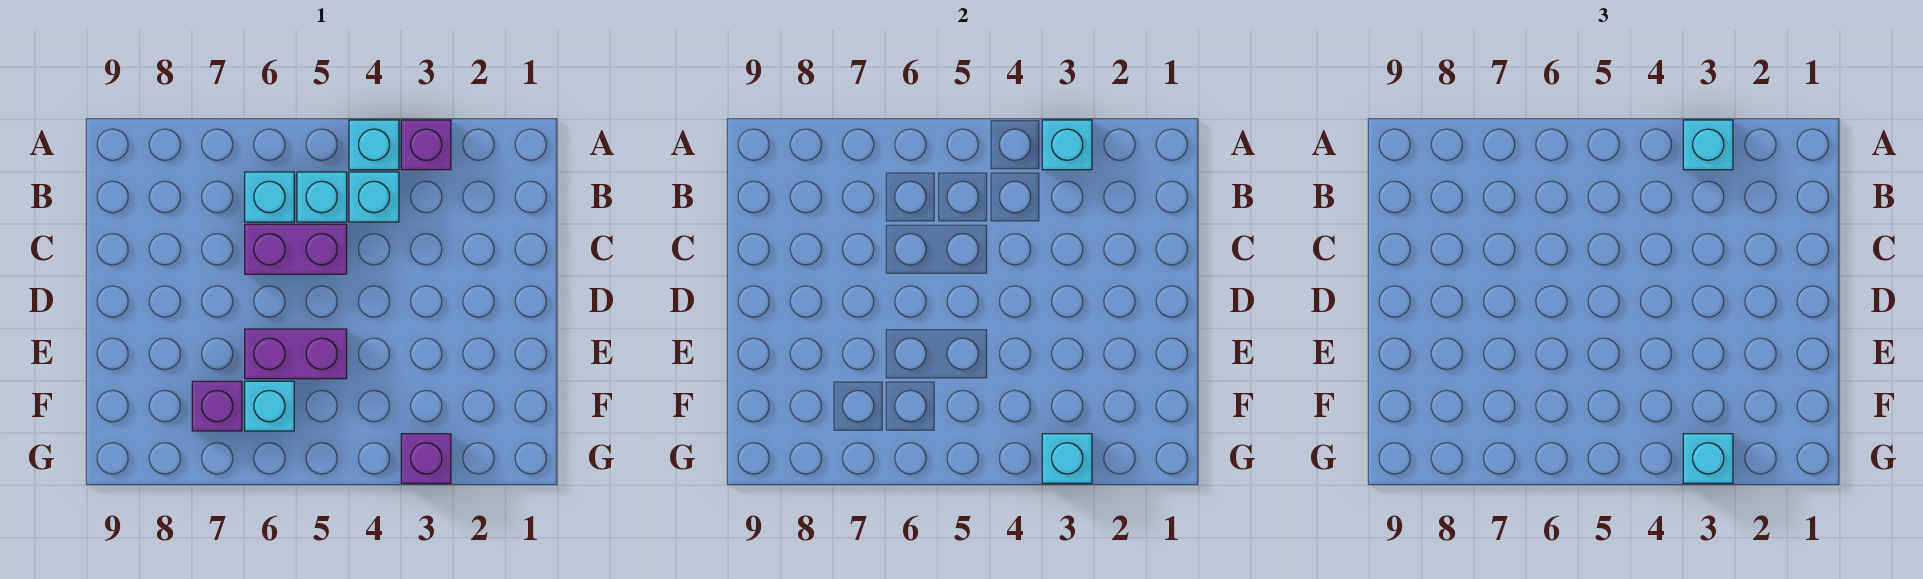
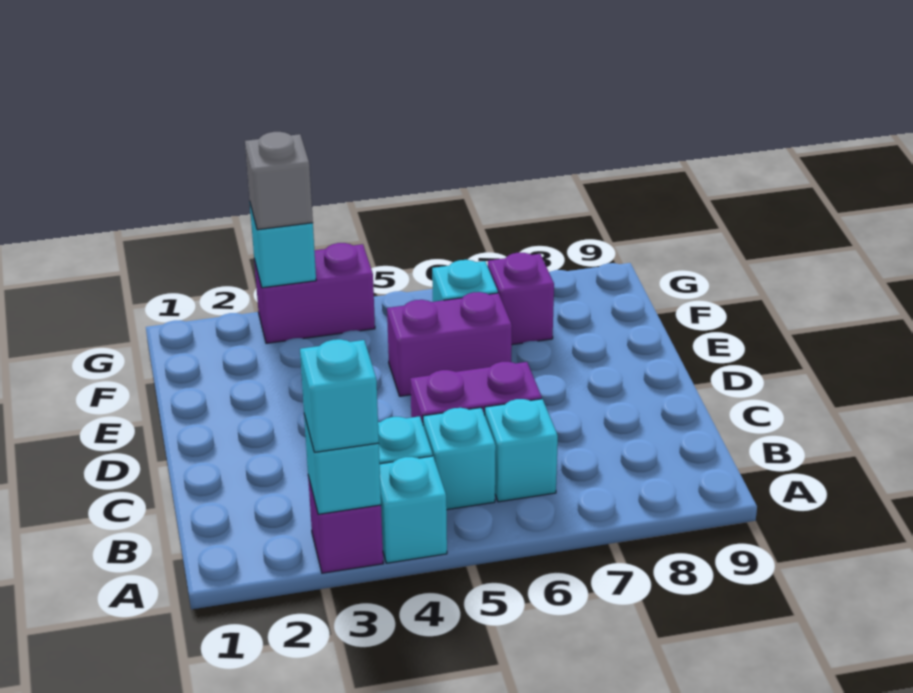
purple brick G3 level 1 -> purple brick G3:G4 level 1
cyan brick G3 level 3 -> grey brick G3 level 3

